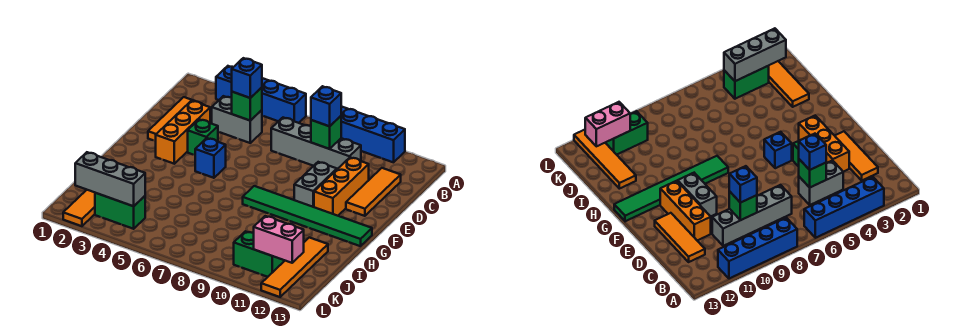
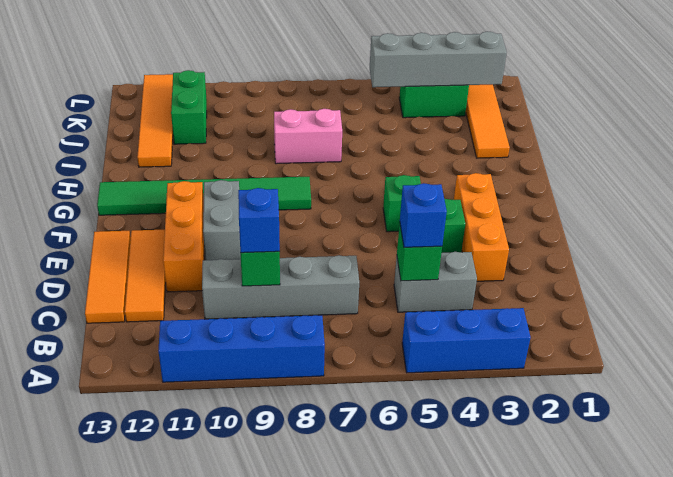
blue brick A3:A6 level 1 -> blue brick A3:A5 level 1
orange tile C2:E2 level 1 -> orange tile C13:E13 level 1
blue brick F5 level 1 -> green brick F5 level 1
grey brick K2:K4 level 2 -> grey brick K2:K5 level 2
green brick K10:K11 level 1 -> green brick J11:K11 level 1
pink brick K11:K12 level 2 -> pink brick I7:I8 level 1

